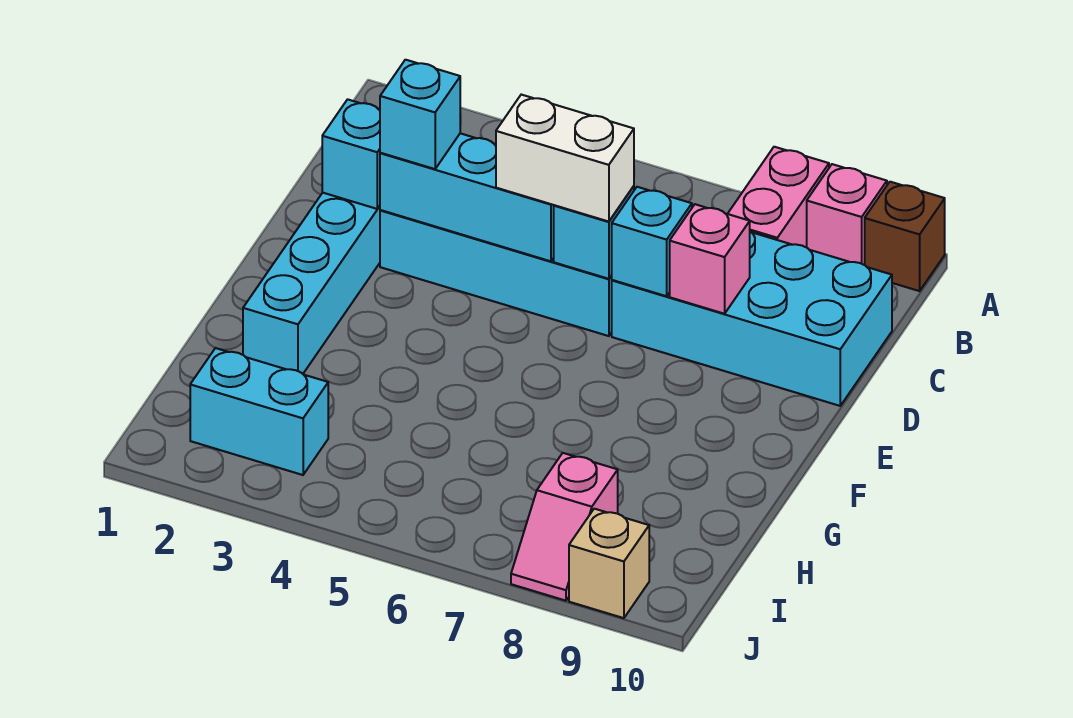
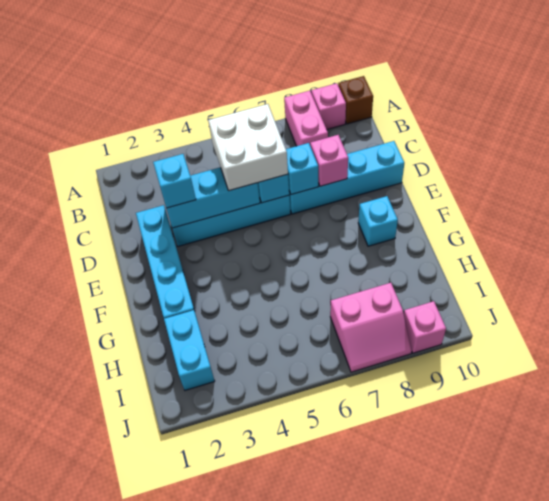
cyan brick C7:D10 level 1 -> cyan brick D7:D10 level 1
cyan brick D2 level 2 -> cyan brick F9 level 1
white brick D5:D6 level 3 -> white brick C5:D6 level 3
cyan brick I2:I3 level 1 -> cyan brick H2:I2 level 1
pink slope I8:J8 level 1 top I -> pink slope I7:J8 level 1 top I
tan brick J9 level 1 -> pink brick J9 level 1

